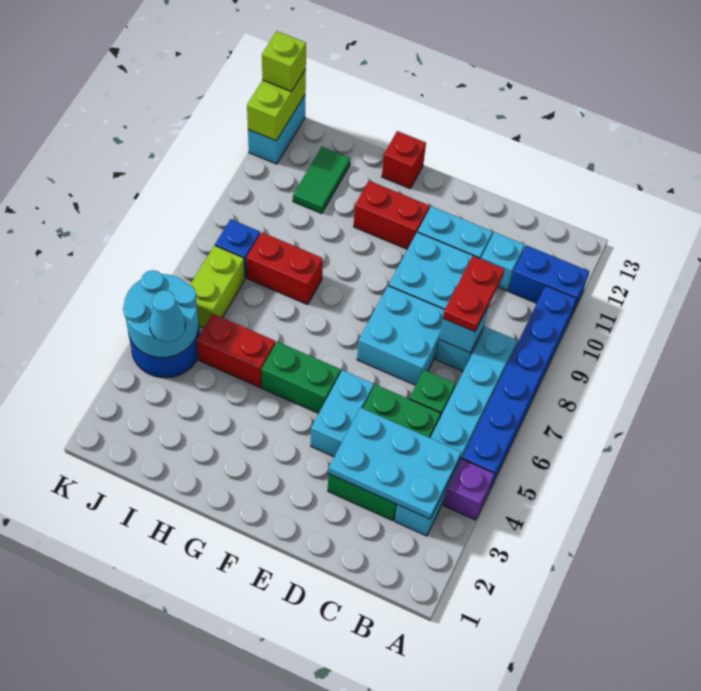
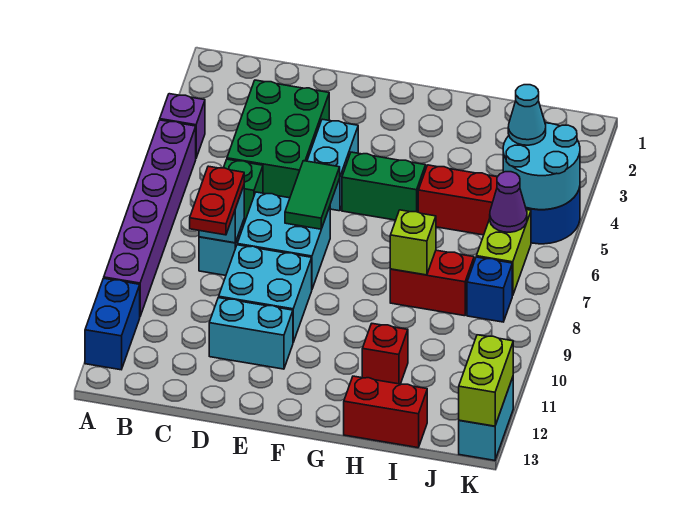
blue brick A5:A10 level 1 -> purple brick A5:A10 level 1
blue brick A11:B11 level 1 -> blue brick A11:A12 level 1
cyan brick B3:B8 level 1 -> none
cyan plate B3:D4 level 2 -> none
cyan brick C11 level 1 -> none
red brick F11:G11 level 1 -> red brick H13:I13 level 1
red brick G13 level 1 -> red brick H11 level 1
green tile I11:I12 level 1 -> green tile E6:E7 level 2
none -> purple cone J6 level 2
lime brick K13 level 3 -> lime brick H8 level 2

